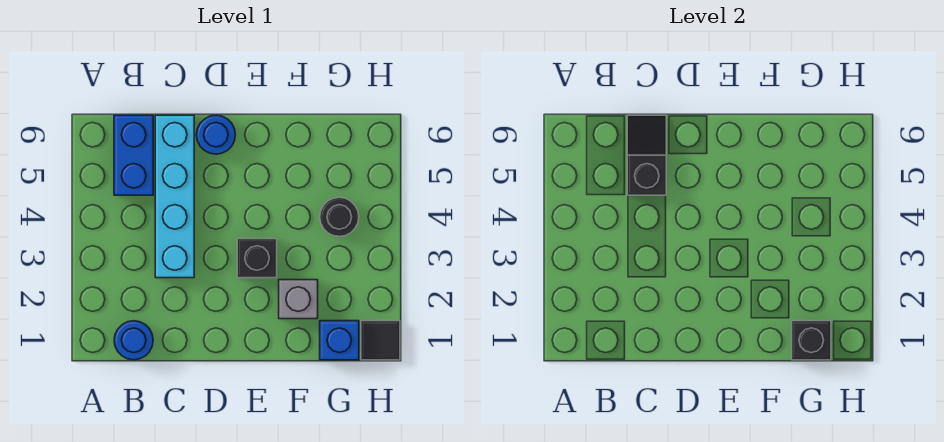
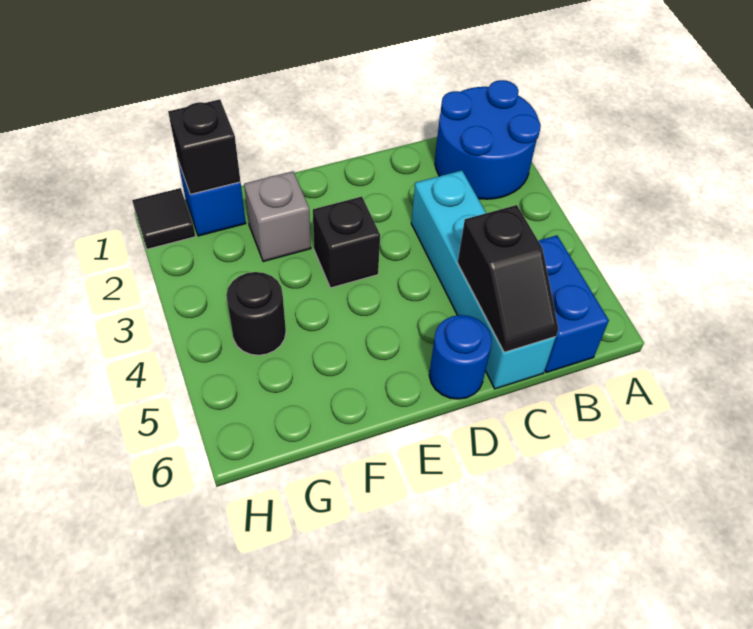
blue round brick B1 level 1 -> blue round brick A1:B2 level 1

